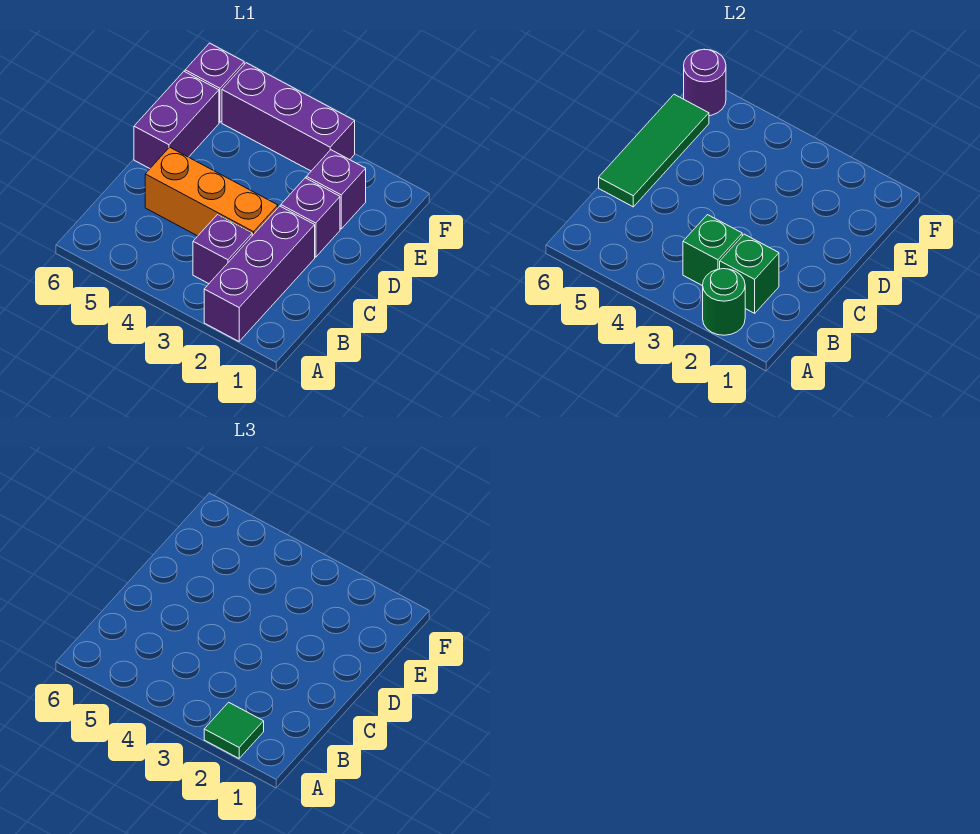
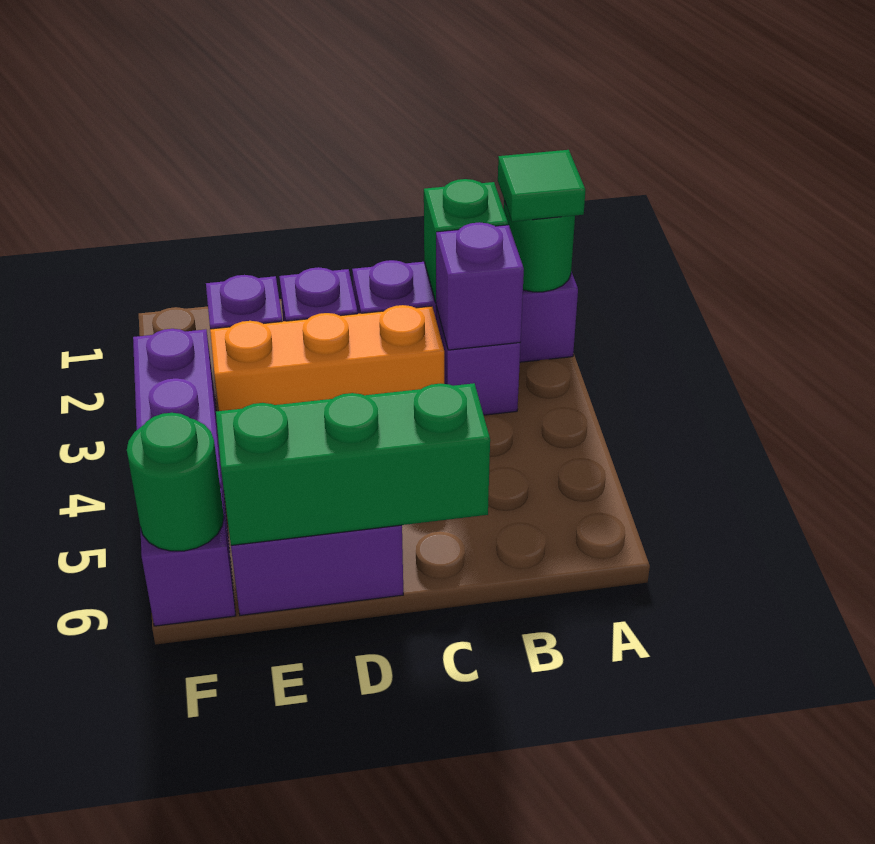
green brick B3 level 2 -> purple brick B3 level 2
orange brick C3:C5 level 1 -> orange brick C3:E3 level 1
green tile C6:E6 level 2 -> green brick C6:E6 level 2
purple round brick F6 level 2 -> green round brick F6 level 2

